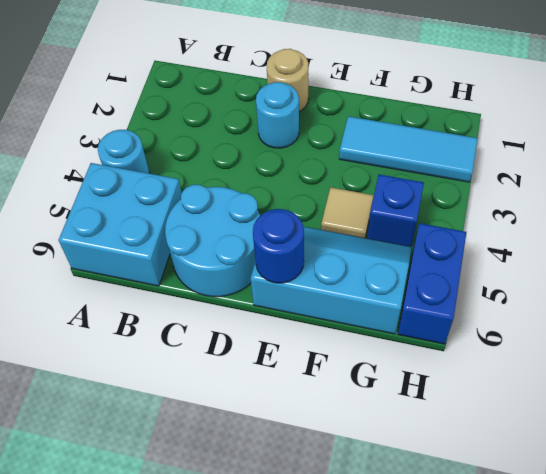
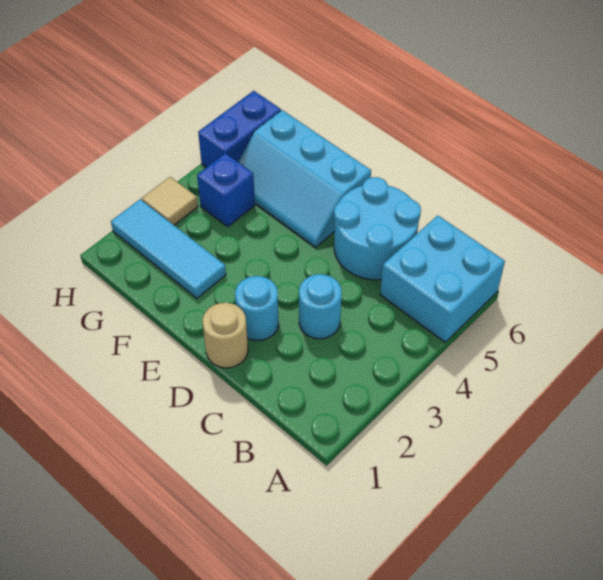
cyan round brick A4 level 1 -> cyan round brick C3 level 1
blue round brick E6 level 2 -> none
tan tile F4 level 1 -> tan tile H3 level 1

